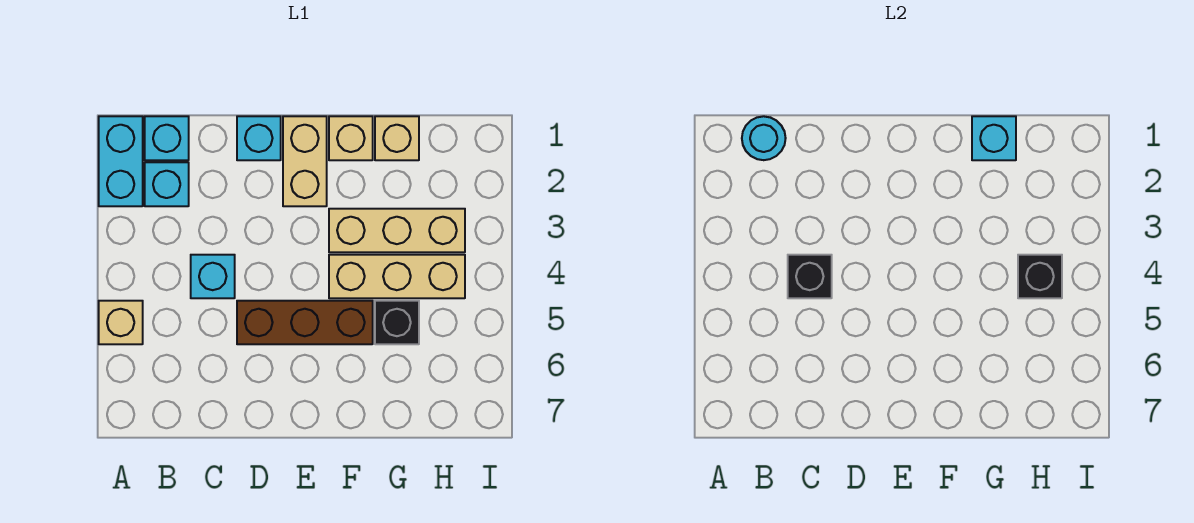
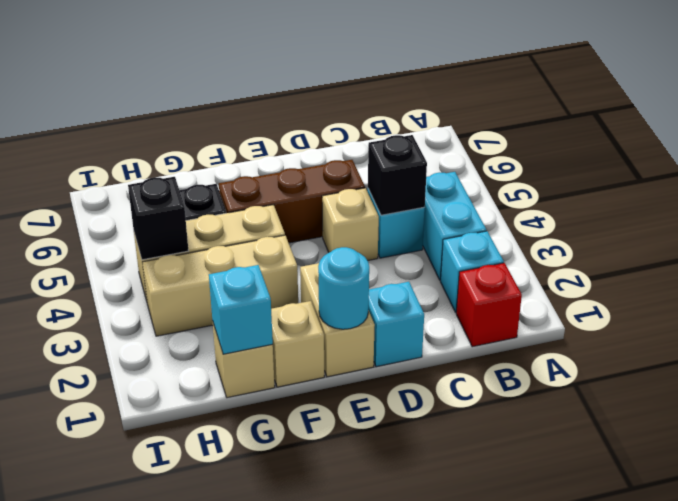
cyan brick A1:A2 level 1 -> cyan brick B3:B4 level 1
tan brick A5 level 1 -> tan brick D4 level 1
cyan brick B1 level 1 -> red brick B1 level 1
cyan round brick B1 level 2 -> cyan round brick E1 level 2

